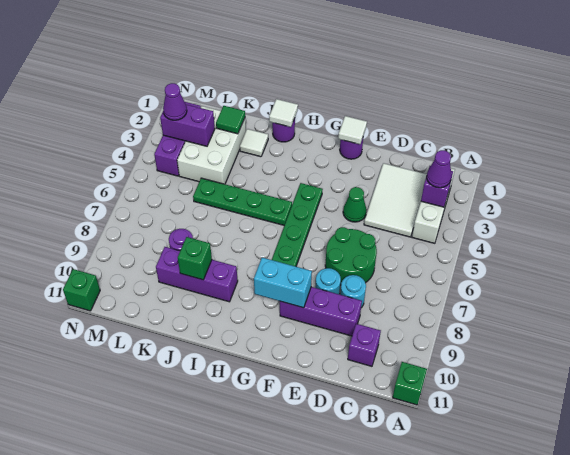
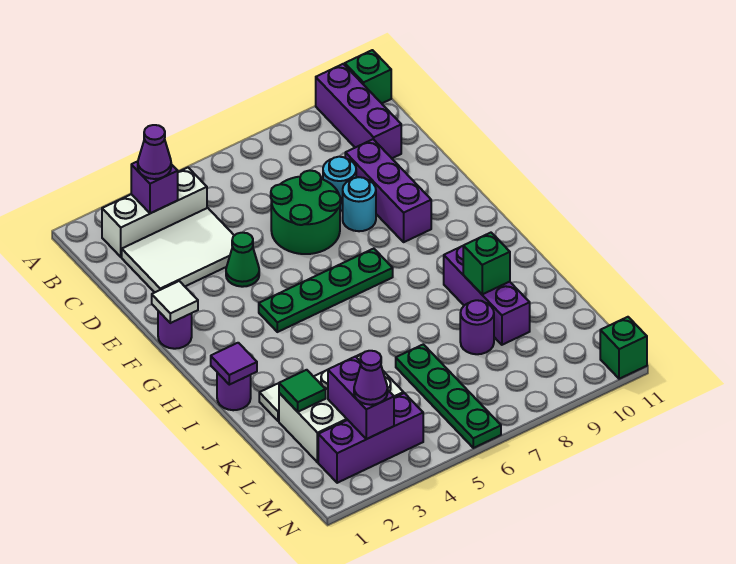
purple brick C10 level 1 -> purple brick A10:C10 level 1
cyan brick F9:G9 level 2 -> none
green plate H5:K5 level 1 -> green plate K6:N6 level 1
white tile I1 level 2 -> purple tile I1 level 2

